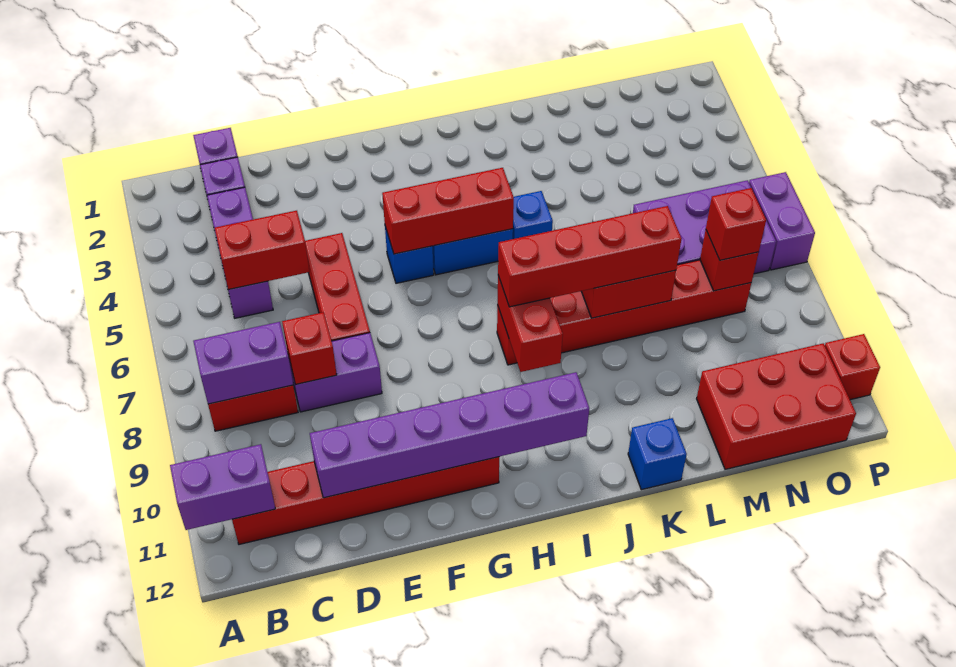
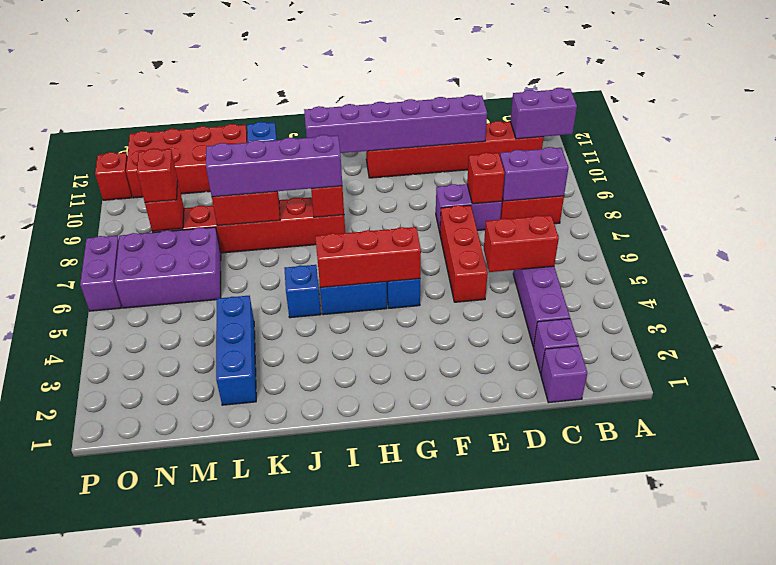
red brick I8:L8 level 3 -> purple brick I8:L8 level 3
none -> blue brick L2:L4 level 1
red brick M11:O12 level 1 -> red brick L11:O12 level 1

